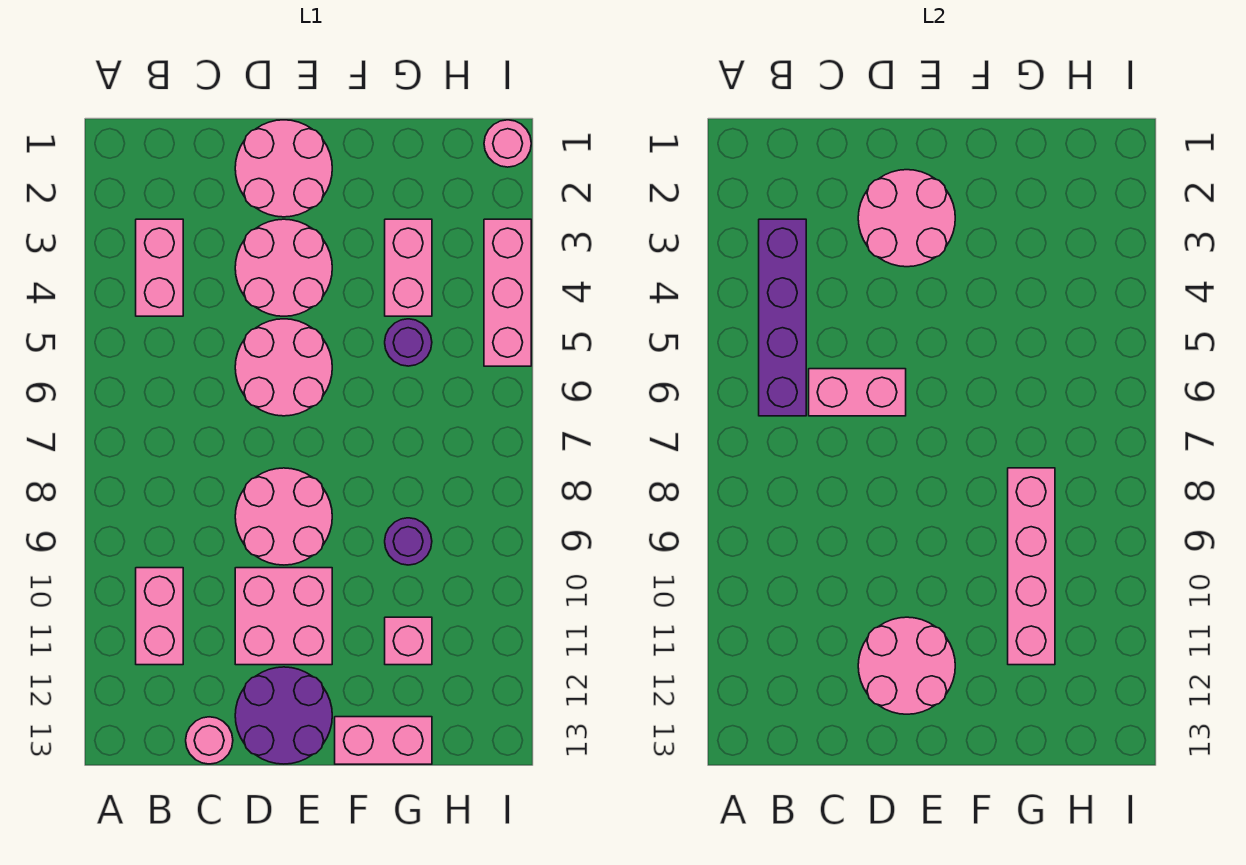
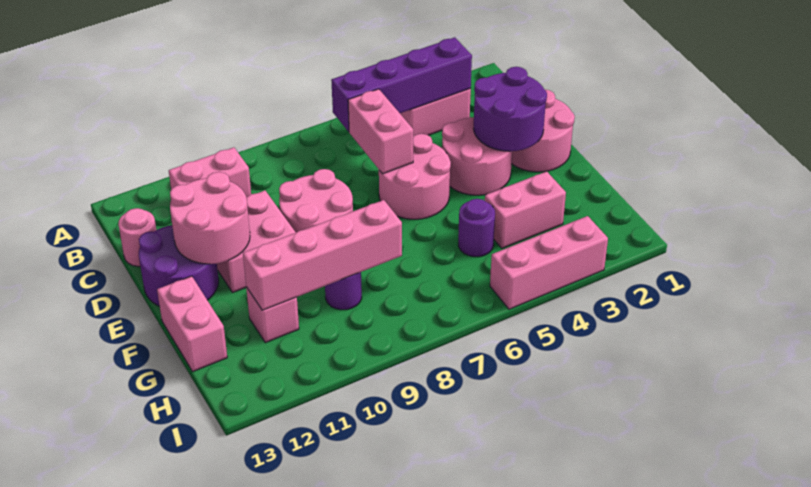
pink round brick D2:E3 level 2 -> purple round brick D2:E3 level 2
pink round brick I1 level 1 -> none

